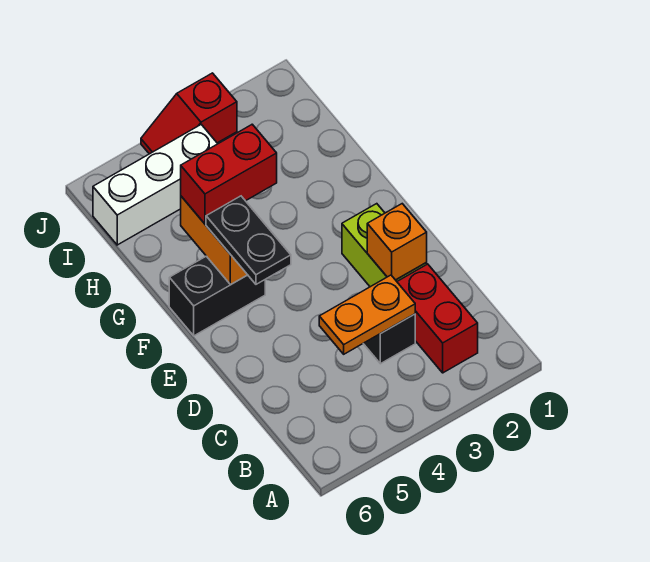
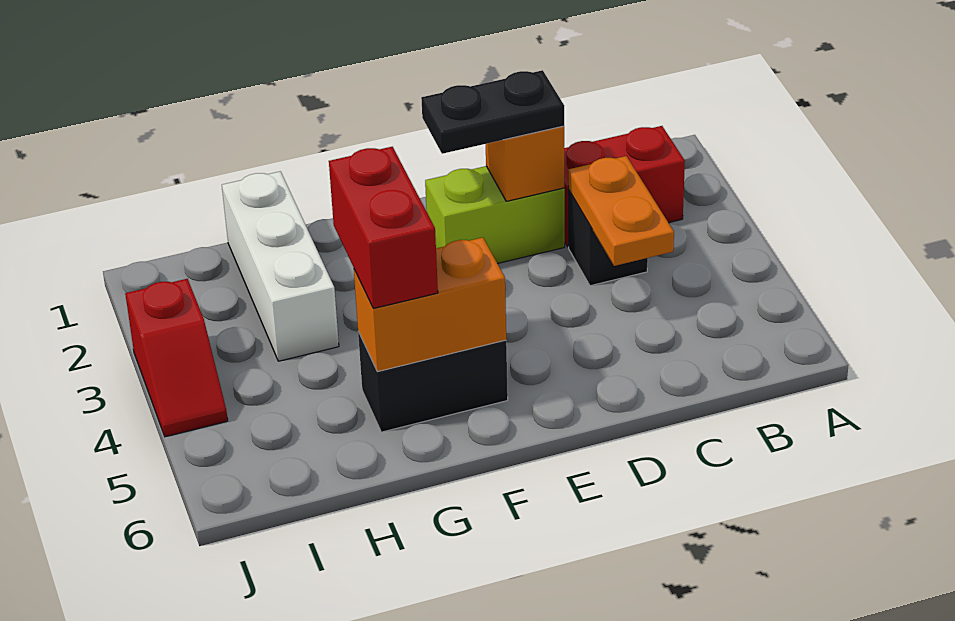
black plate E5:F5 level 3 -> black plate D2:E2 level 3
black brick F5:F6 level 1 -> black brick F5:G5 level 1
white brick I4:I6 level 1 -> white brick H1:H3 level 1

